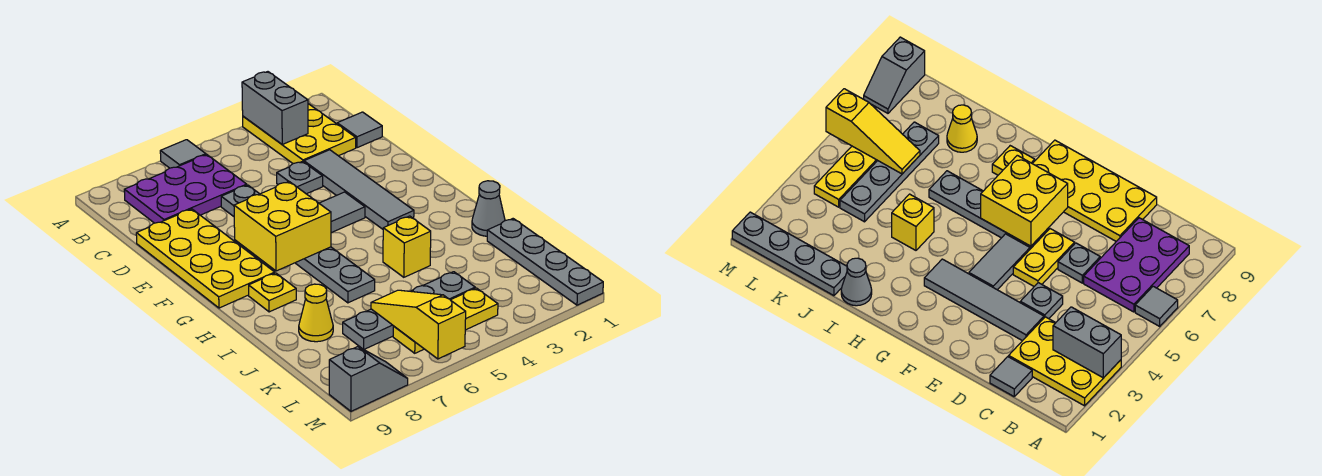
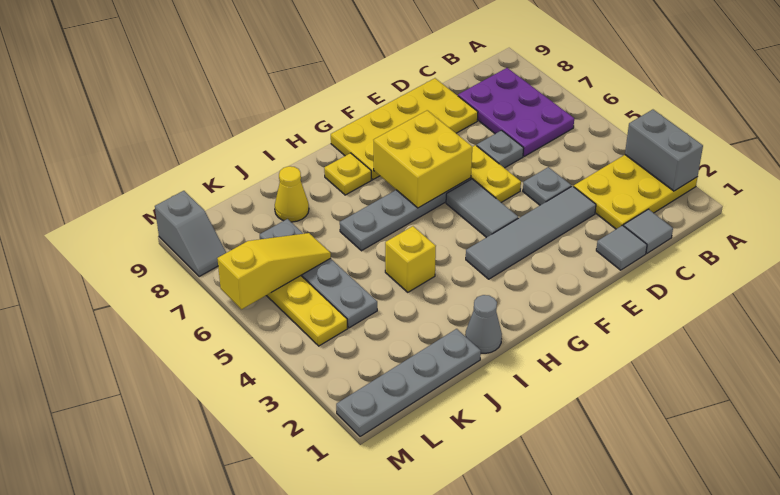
grey brick A3:B3 level 2 -> grey brick A2:A3 level 2
grey tile A6 level 1 -> grey tile D1 level 1

